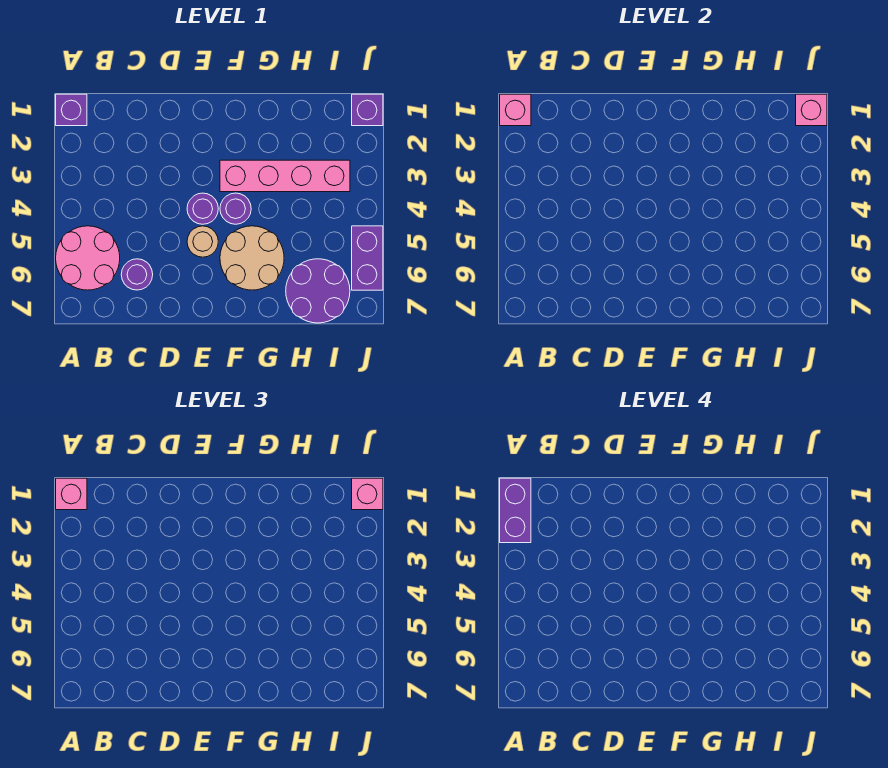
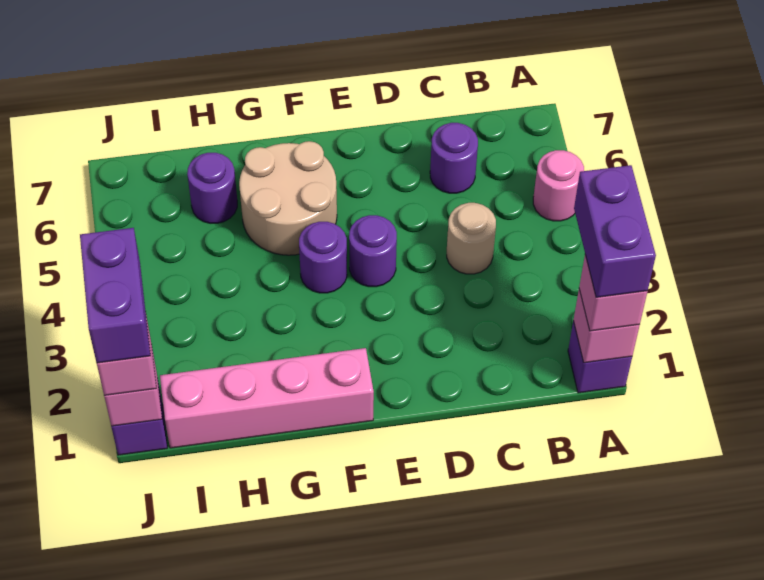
pink round brick A5:B6 level 1 -> pink round brick A5 level 1
tan round brick E5 level 1 -> tan round brick C4 level 1
pink brick F3:I3 level 1 -> pink brick F1:I1 level 1
purple round brick H6:I7 level 1 -> purple round brick H6 level 1
purple brick J5:J6 level 1 -> purple brick J1:J2 level 4

